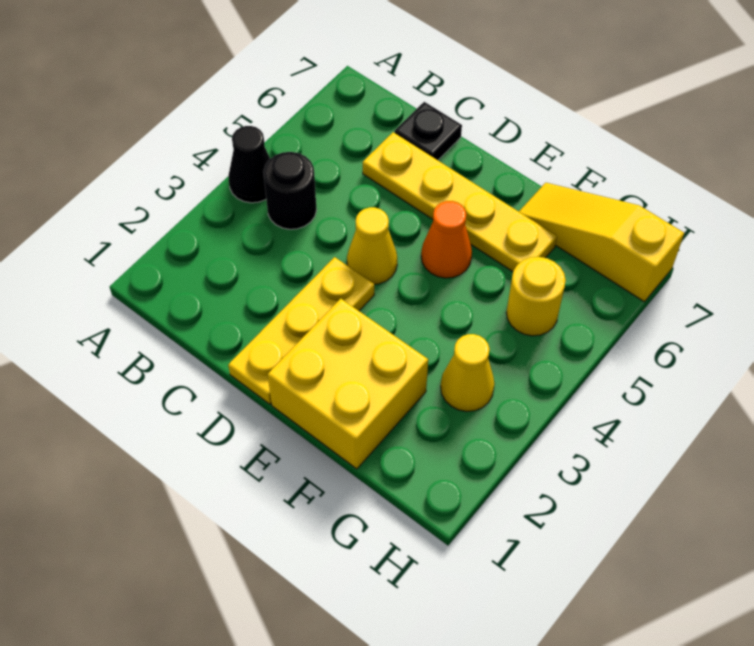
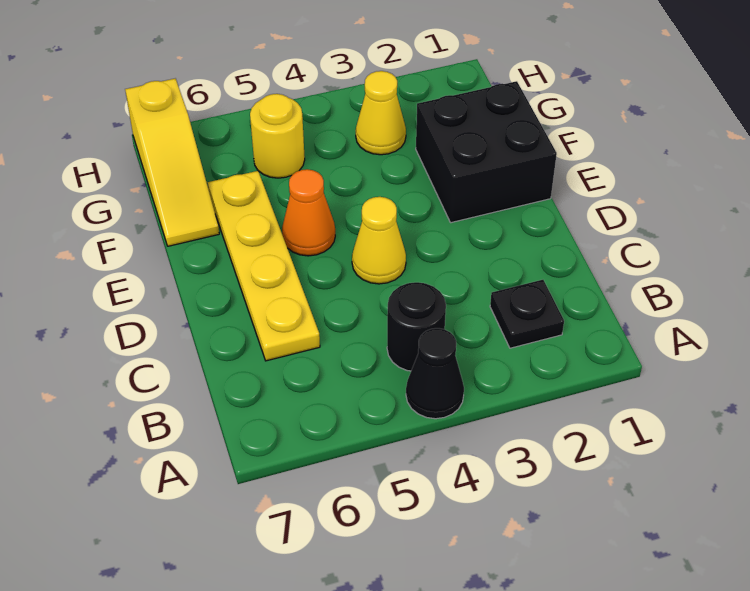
black plate C7 level 1 -> black plate B2 level 1
yellow plate D1:D3 level 1 -> none
yellow brick E1:F2 level 1 -> black brick E1:F2 level 1

